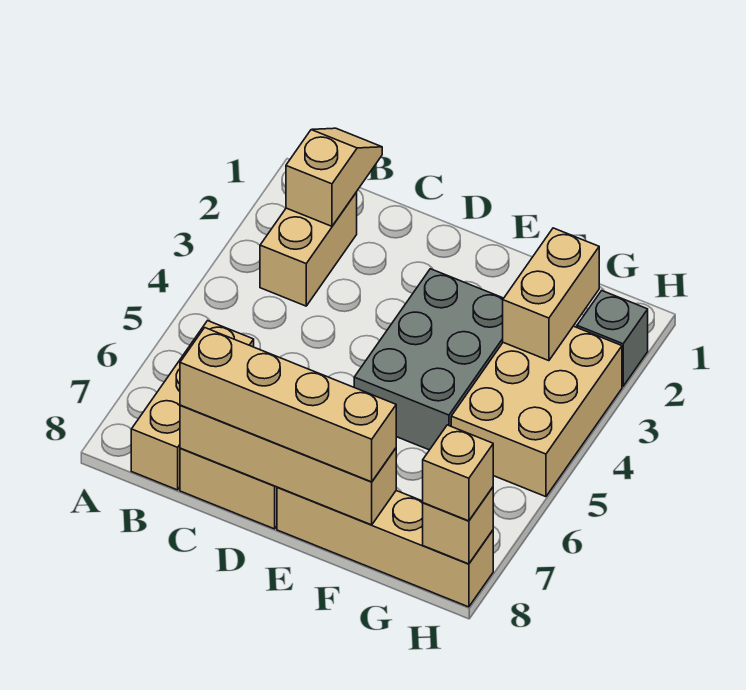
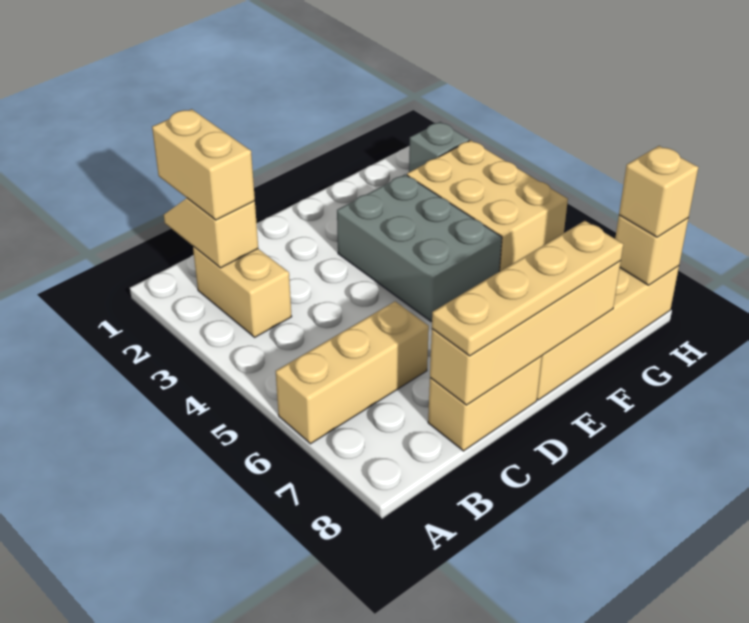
tan brick B6:B8 level 1 -> tan brick A6:C6 level 1
tan brick C8:F8 level 3 -> tan plate C8:F8 level 3
tan brick G2:G3 level 2 -> tan brick B1:B2 level 3

